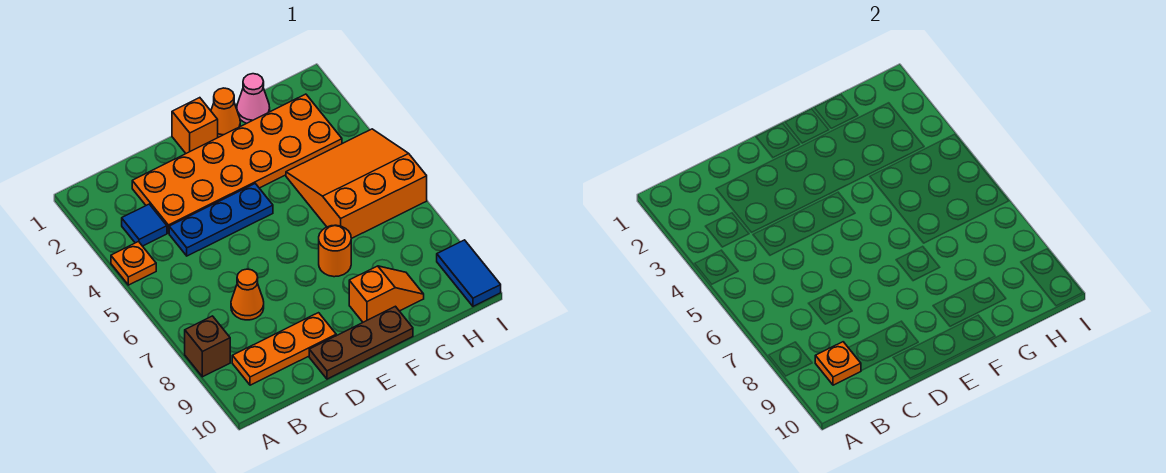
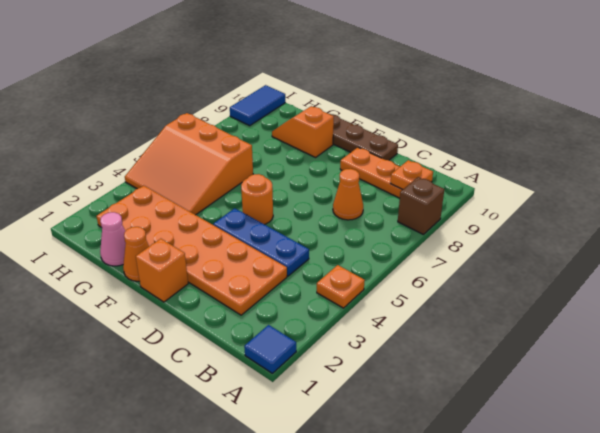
blue tile B3 level 1 -> blue tile A1 level 1
orange round brick F7 level 1 -> orange round brick E5 level 1

